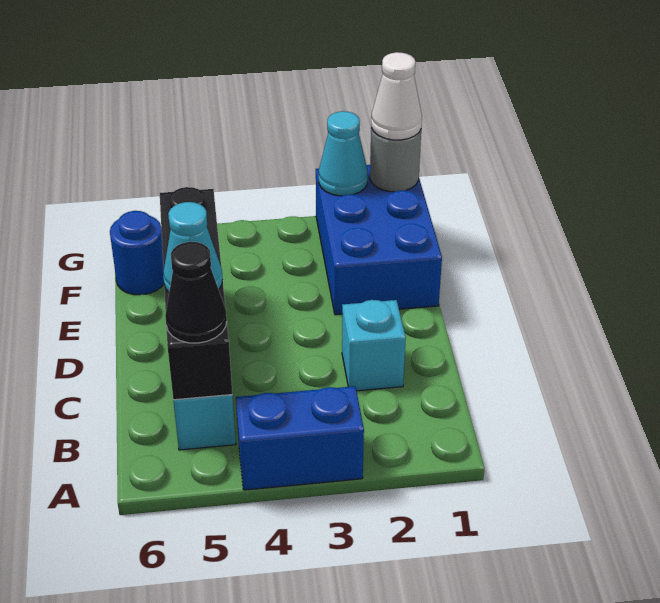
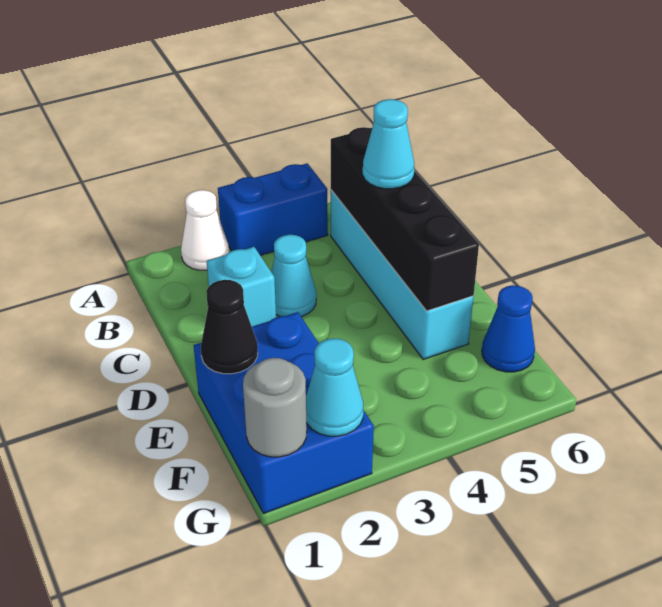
black cone B5 level 3 -> black cone E1 level 2
none -> cyan cone C3 level 1
blue round brick F6 level 1 -> blue cone F6 level 1
white cone G1 level 3 -> white cone A2 level 1

